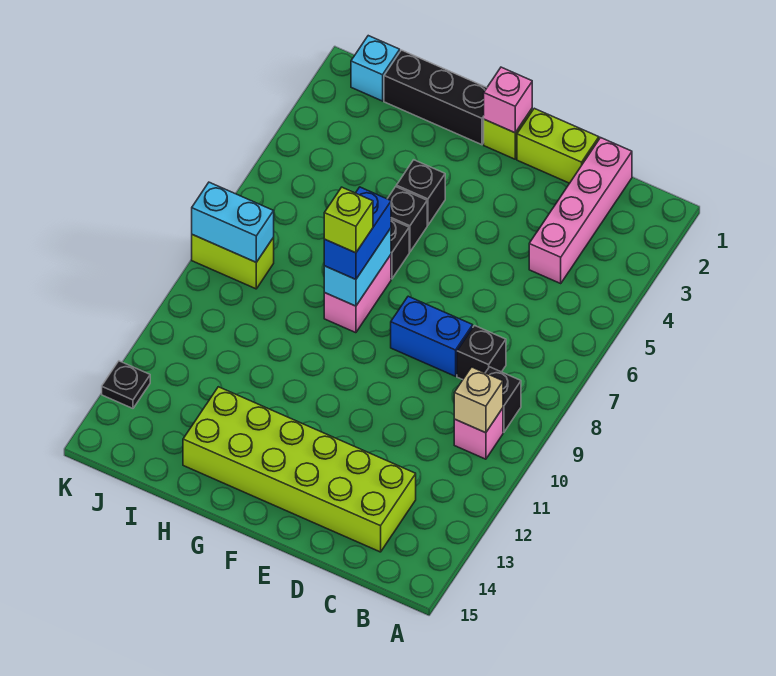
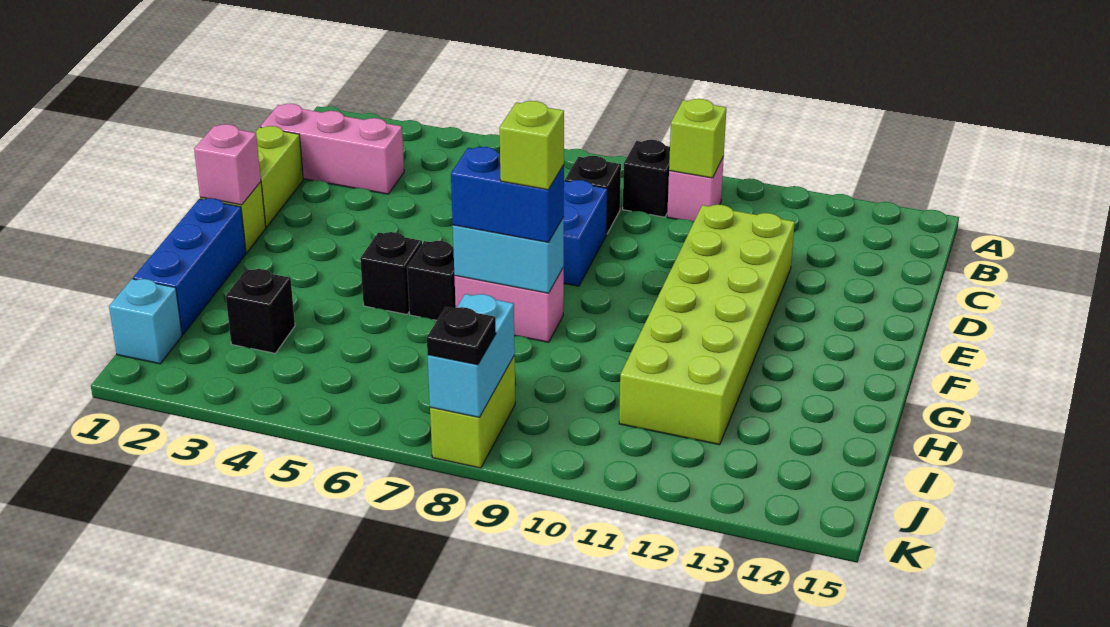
tan brick B10 level 2 -> lime brick B10 level 2
pink brick C1:C4 level 1 -> pink brick C1:C3 level 1
lime brick C13:H14 level 1 -> lime brick D11:I12 level 1
black brick G1:I1 level 1 -> blue brick G1:I1 level 1
black brick G4 level 1 -> black brick I3 level 1
black plate K13 level 1 -> black plate K8 level 3

